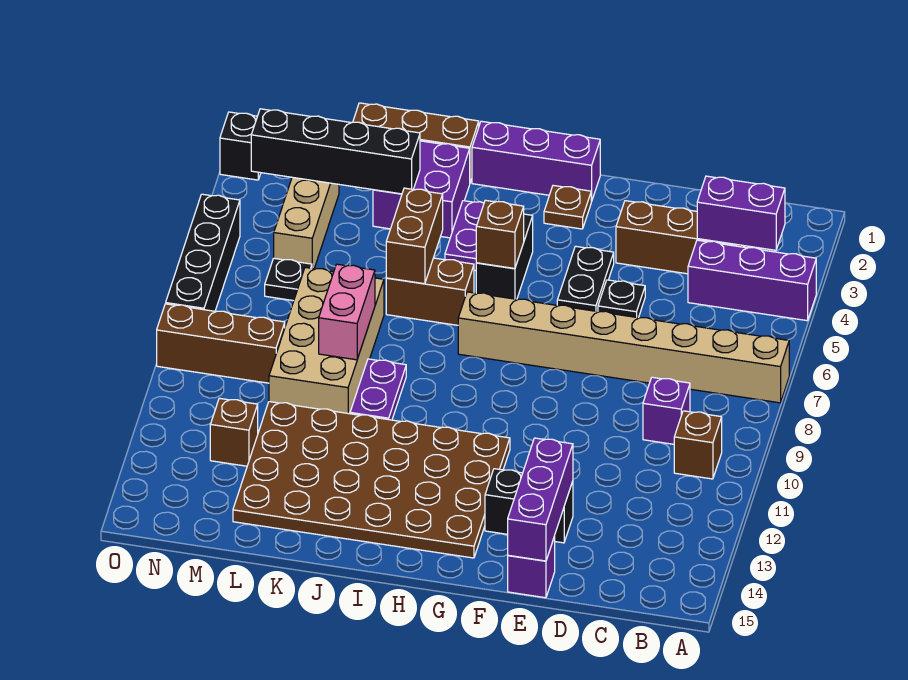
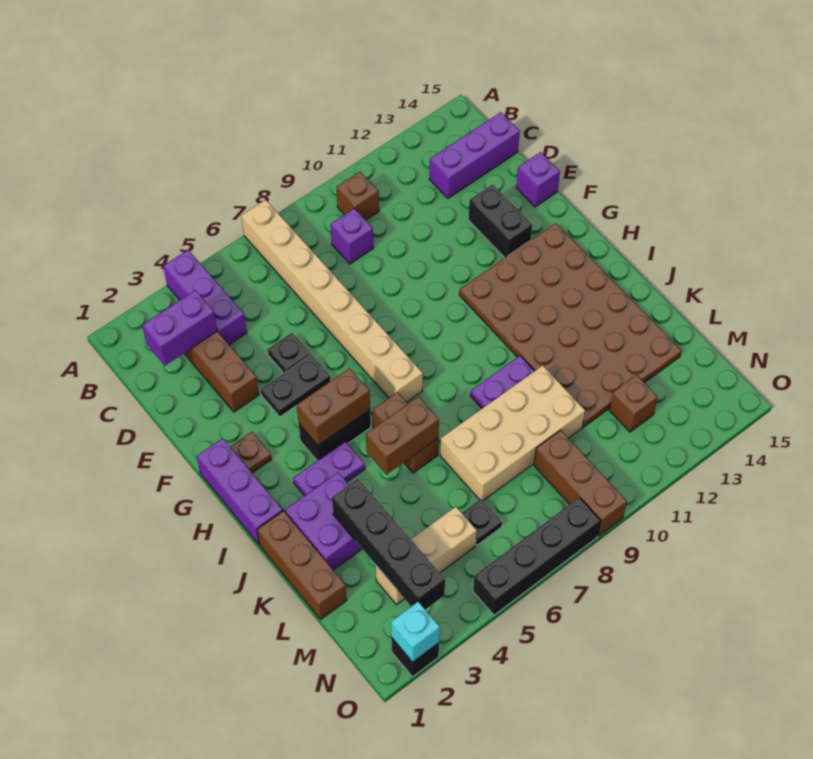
purple brick B3:C3 level 2 -> purple brick C2:C3 level 2
purple brick E13:E15 level 2 -> purple brick C13:C15 level 1
brown brick H5 level 2 -> brown brick H4:H5 level 2
pink brick K8:K9 level 2 -> none
none -> cyan brick O2 level 2

